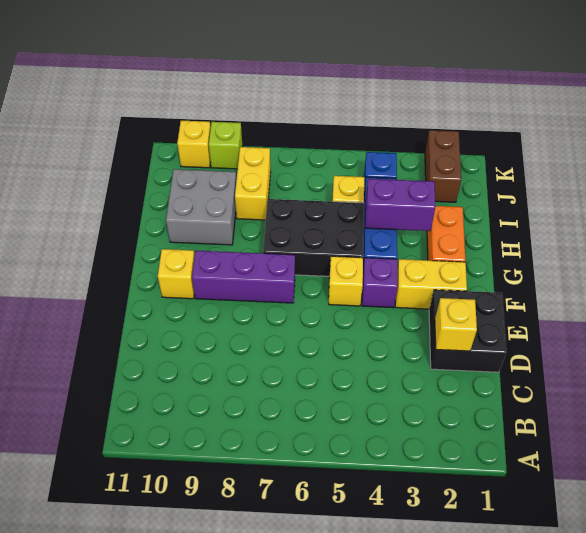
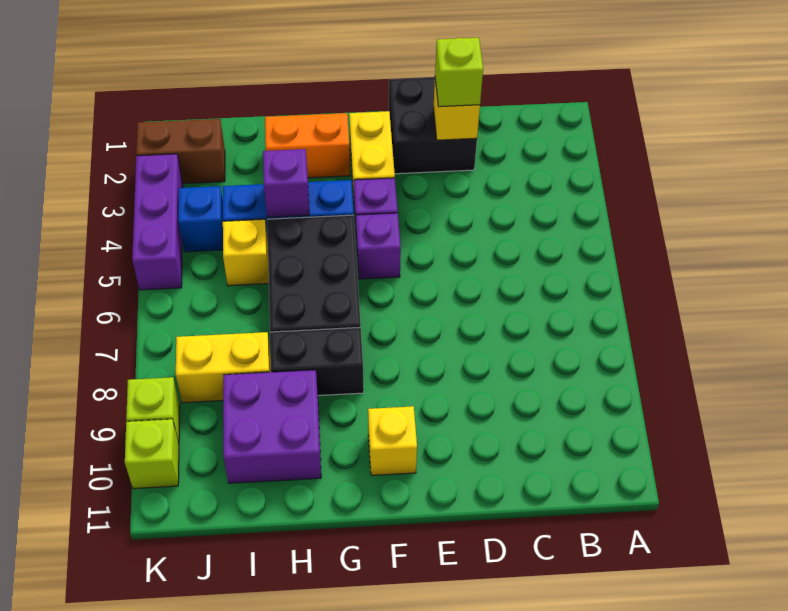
none -> lime brick D2 level 3
yellow brick F5 level 1 -> purple brick F5 level 1
purple brick F7:F9 level 1 -> purple brick K3:K5 level 1
none -> black brick G8:H8 level 1
purple brick H3:H4 level 2 -> purple brick H4 level 2
grey brick H9:I10 level 1 -> purple brick H9:I10 level 1
yellow brick K10 level 1 -> lime brick K10 level 1

